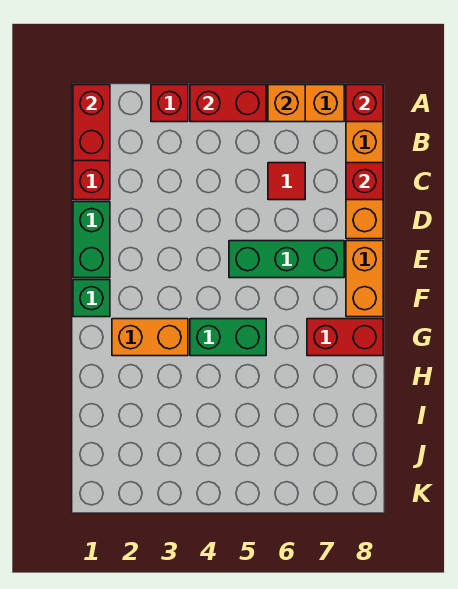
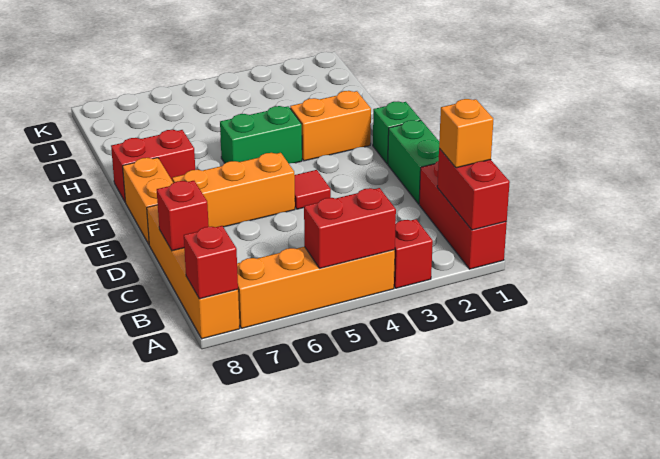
orange brick A6 level 2 -> orange brick B1 level 3
red tile C6 level 1 -> red tile E4 level 1
green brick E5:E7 level 1 -> orange brick E5:E7 level 1

